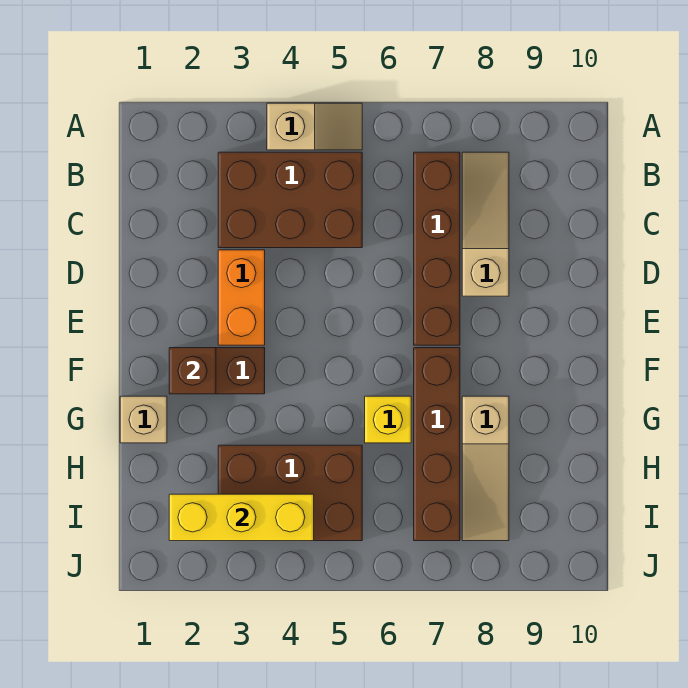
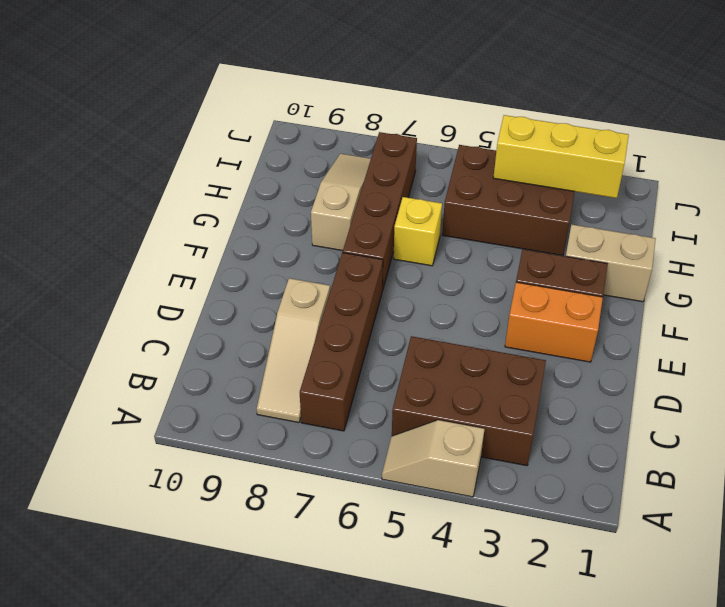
orange brick D3:E3 level 1 -> orange brick E2:E3 level 1
brown brick F2 level 2 -> none
tan brick G1 level 1 -> tan brick G1:G2 level 1

